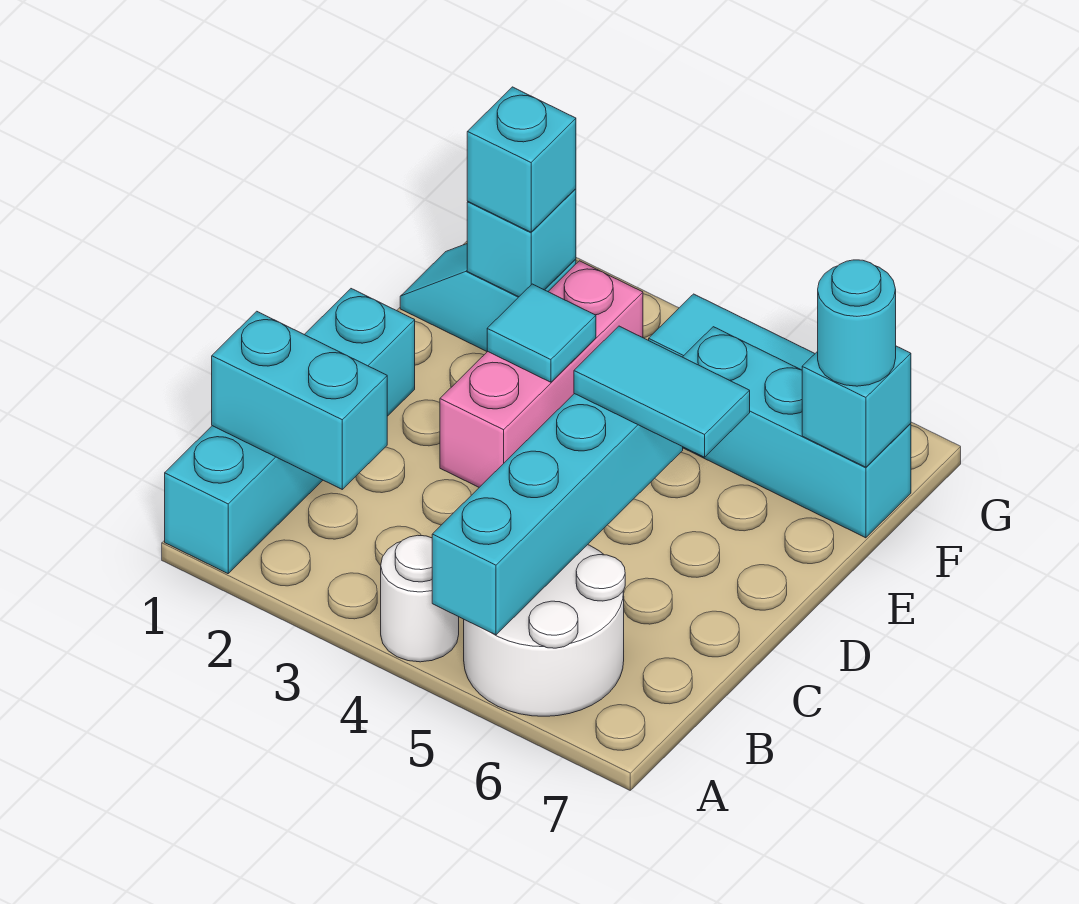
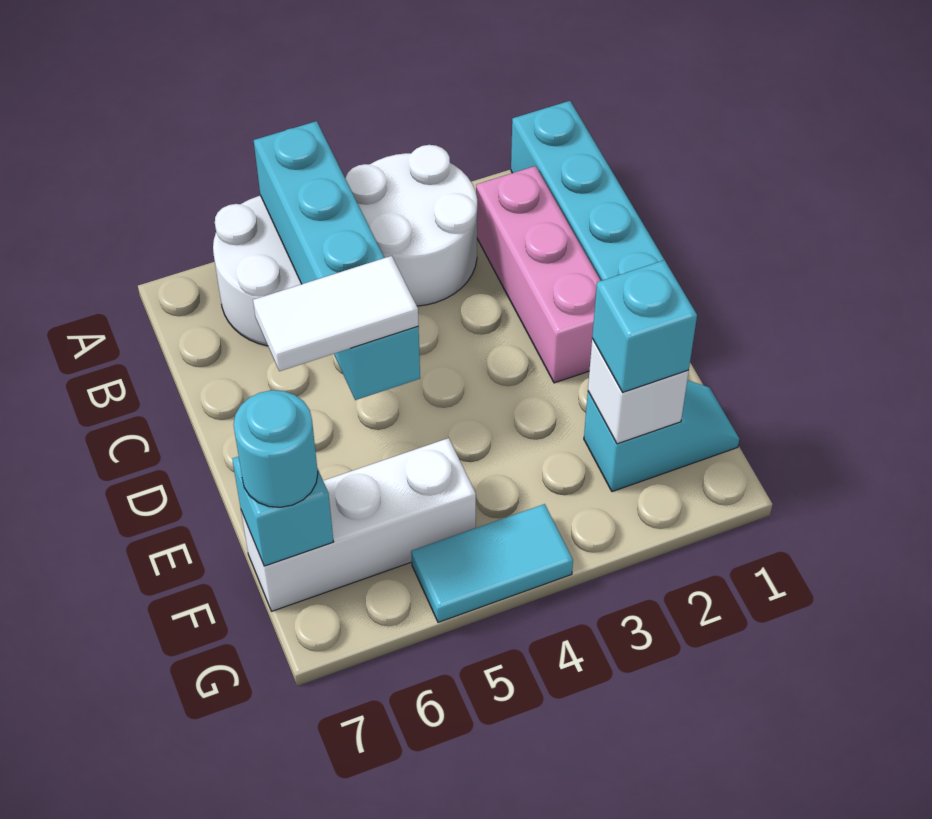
white round brick A4 level 1 -> white round brick A3:B4 level 1
cyan brick B1:B2 level 2 -> none
pink brick D3:F3 level 1 -> pink brick B2:D2 level 1
cyan tile D5:D6 level 3 -> white tile D5:D6 level 3
cyan tile E3 level 2 -> none
cyan brick F2 level 2 -> white brick F2 level 2
cyan brick F5:F7 level 1 -> white brick F5:F7 level 1

